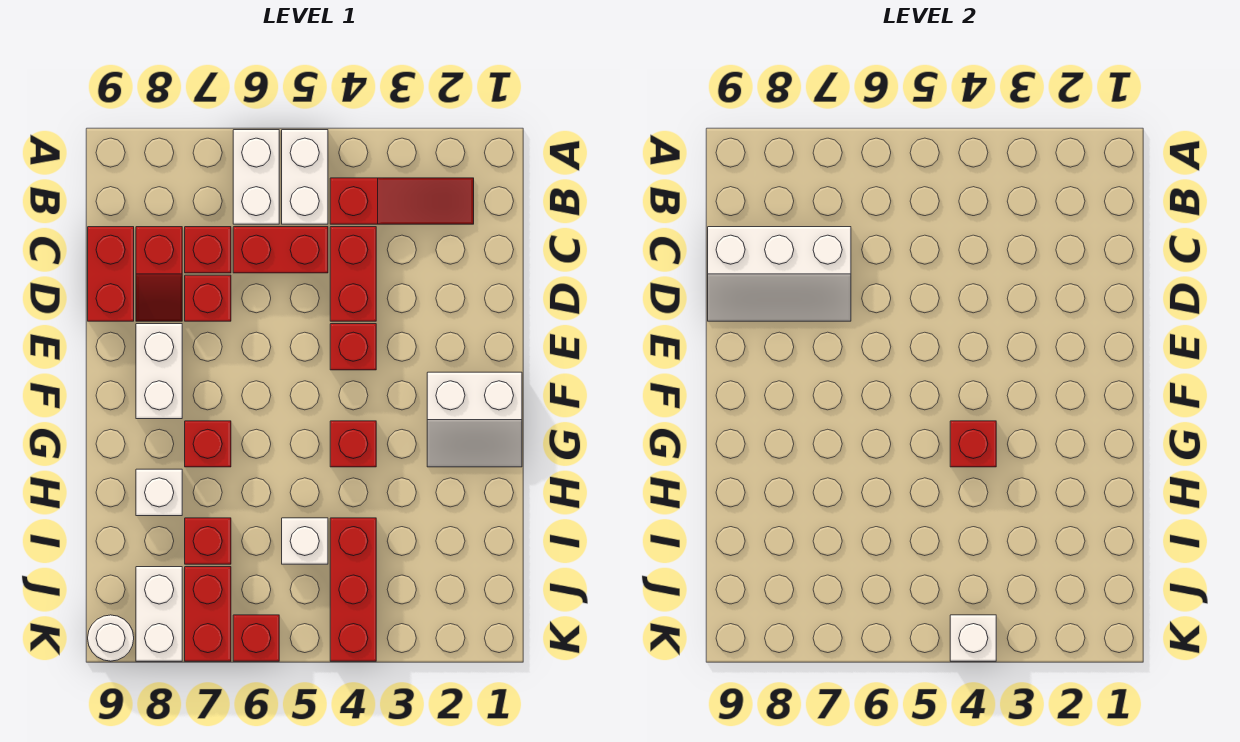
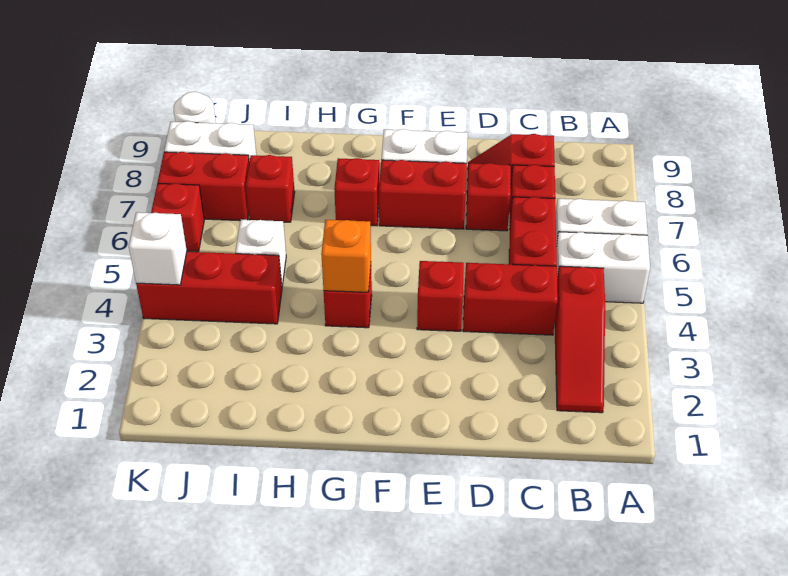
white slope C7:D9 level 2 top C -> none
red brick C9:D9 level 1 -> red brick E7:F7 level 1
white slope F1:G2 level 1 top F -> none
red brick G4 level 2 -> orange brick G4 level 2
white brick H8 level 1 -> none

